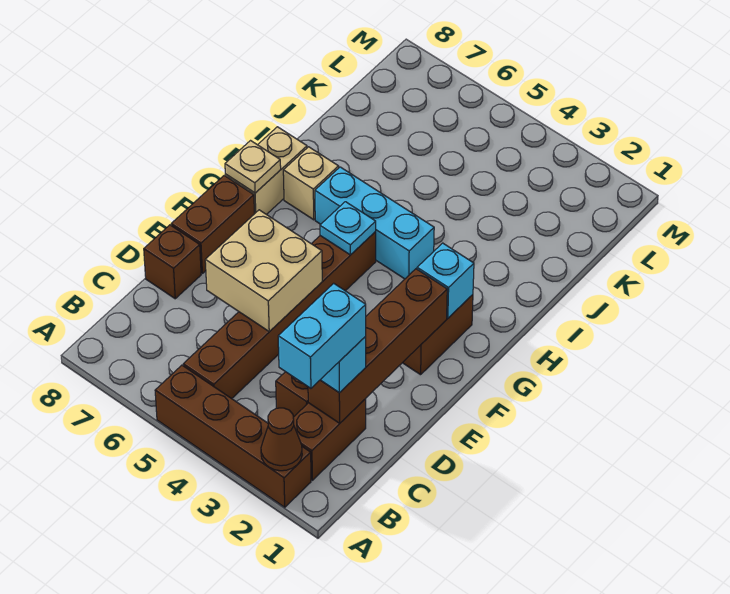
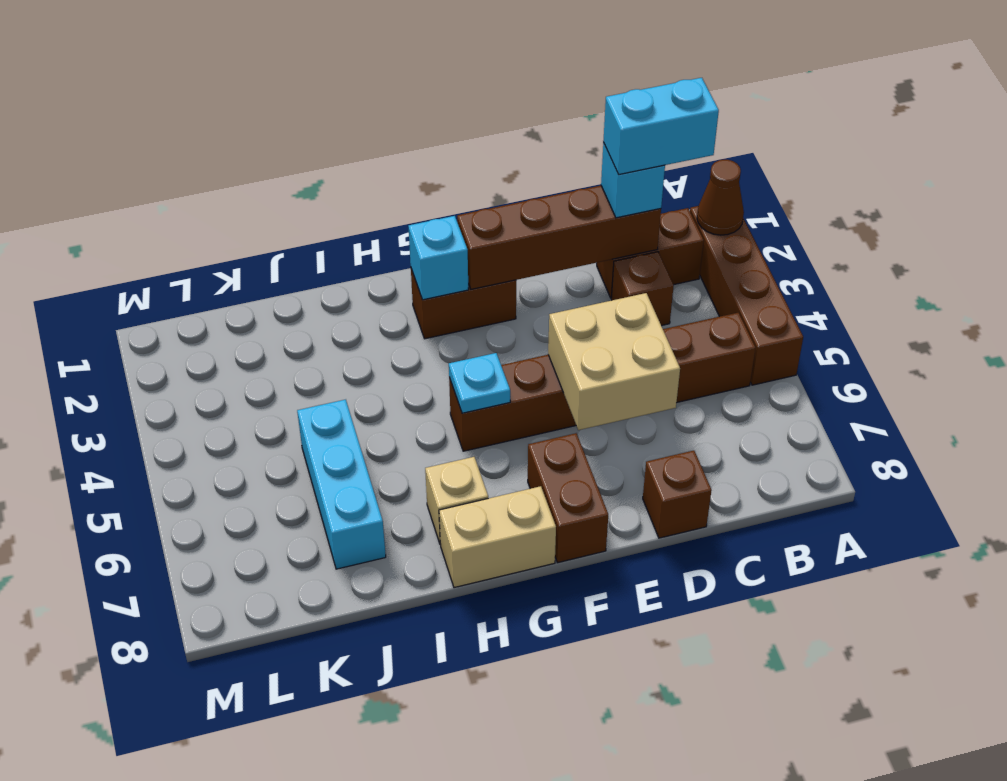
brown brick E8:F8 level 1 -> brown brick F7:F8 level 1
tan plate G8 level 2 -> none
cyan brick H4:H6 level 1 -> cyan brick J5:J7 level 1

